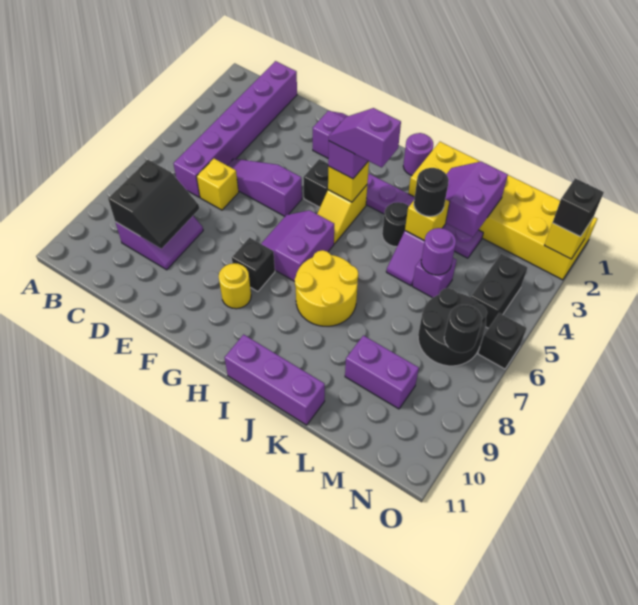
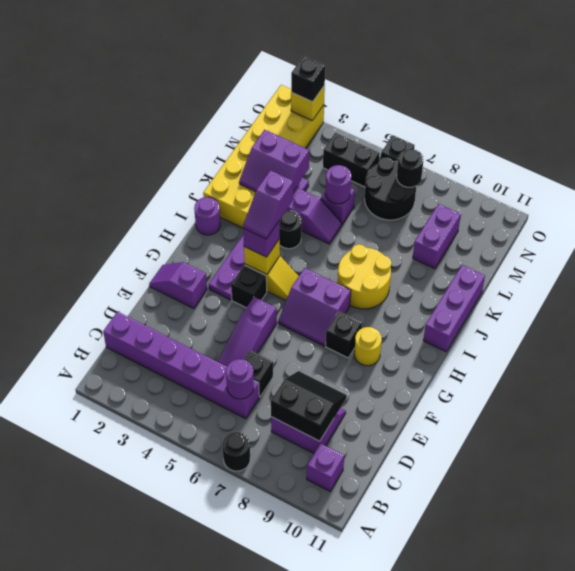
none -> purple brick B10 level 1
none -> purple round brick C6 level 2
yellow brick D6 level 1 -> black brick D6 level 1
yellow brick K4 level 2 -> none
black round brick K4 level 3 -> black round brick A7 level 1

